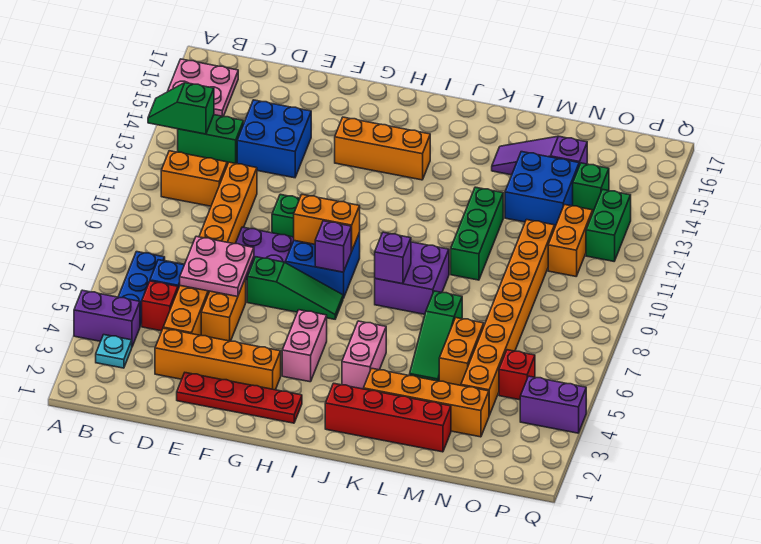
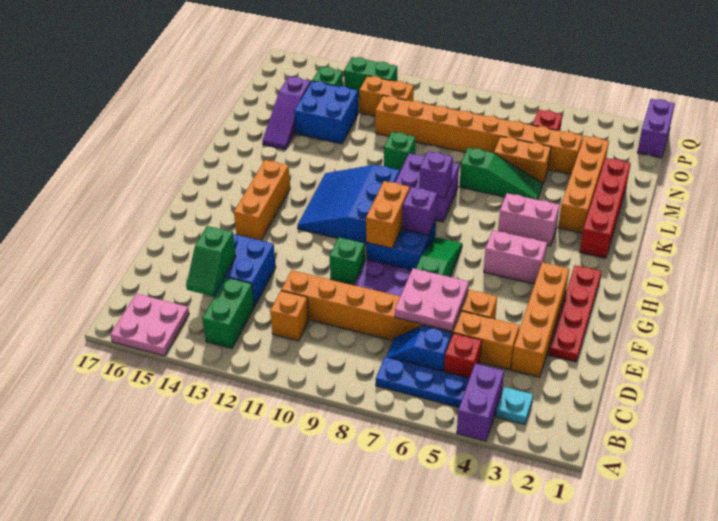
green slope A13:B13 level 2 top B -> green slope C14:D14 level 2 top D
orange brick B11:C11 level 1 -> orange brick C11 level 1
none -> blue slope H10:J12 level 1 top 10
green brick L10:L12 level 1 -> green brick L10 level 1
purple brick P4:Q4 level 1 -> purple brick P1:Q1 level 1

